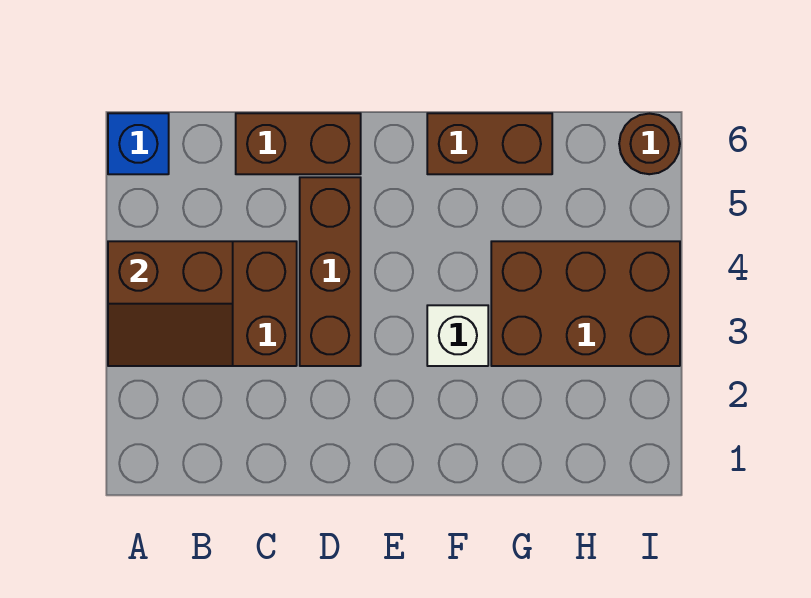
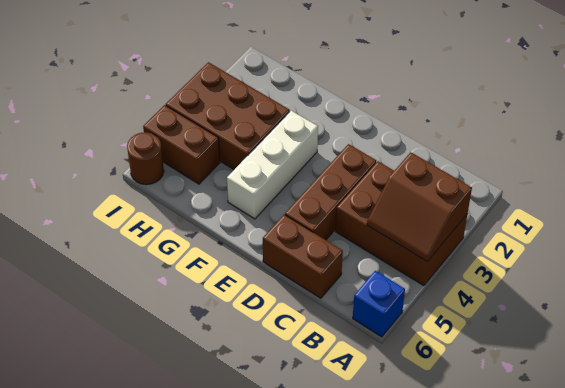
brown slope A3:B4 level 2 top 4 -> brown slope A3:B4 level 2 top 3
white brick F3 level 1 -> white brick F3:F5 level 1
brown brick F6:G6 level 1 -> brown brick H5:I5 level 1

